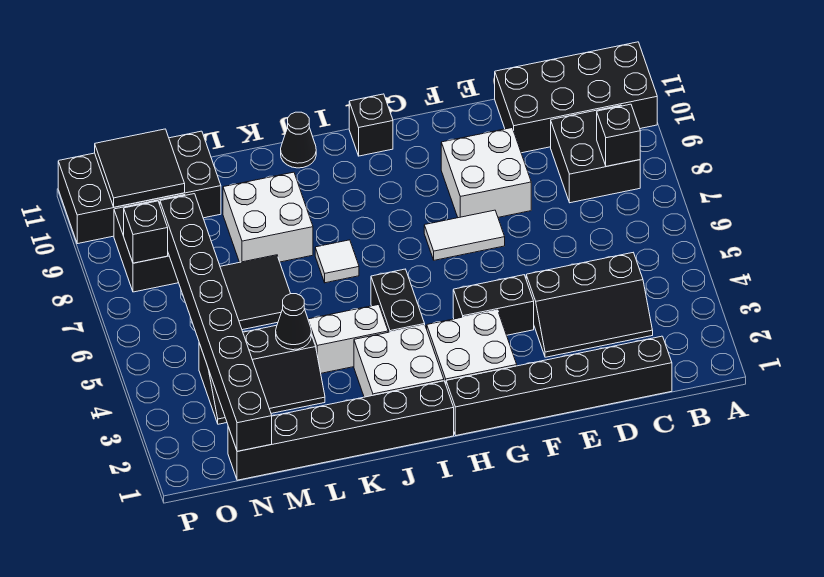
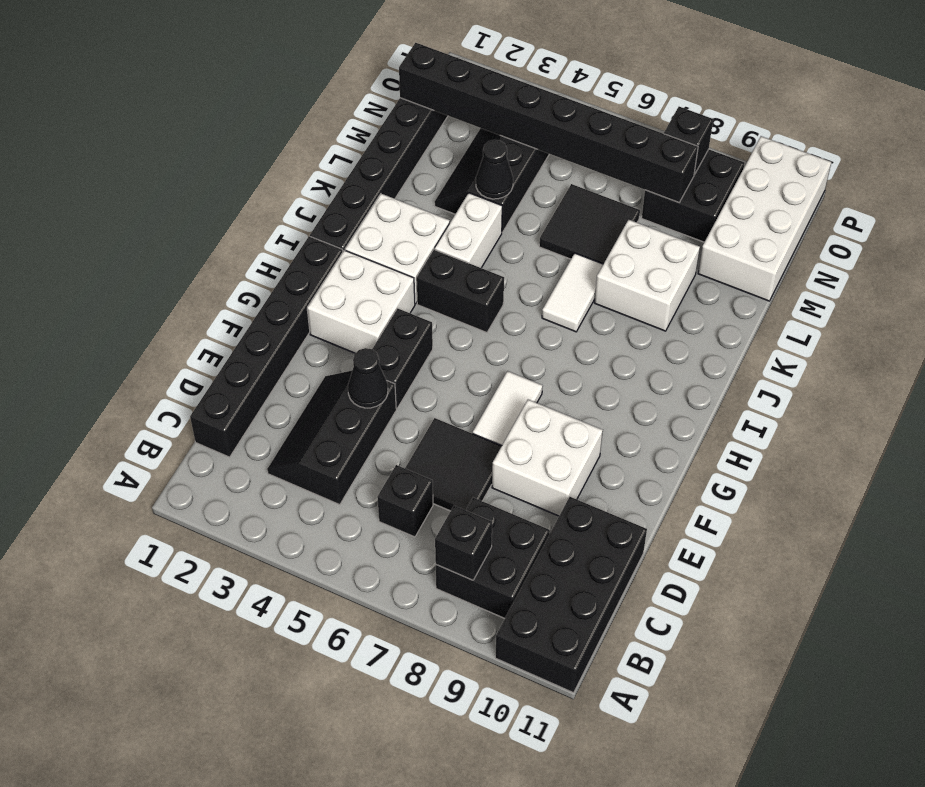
black brick H11 level 1 -> black brick C6 level 1
white tile J7 level 1 -> white tile J7:K7 level 1
black cone J11 level 1 -> black cone E4 level 2
black brick M10:P11 level 1 -> white brick M10:P11 level 1
black tile N10:O11 level 2 -> black tile D6:E7 level 1

